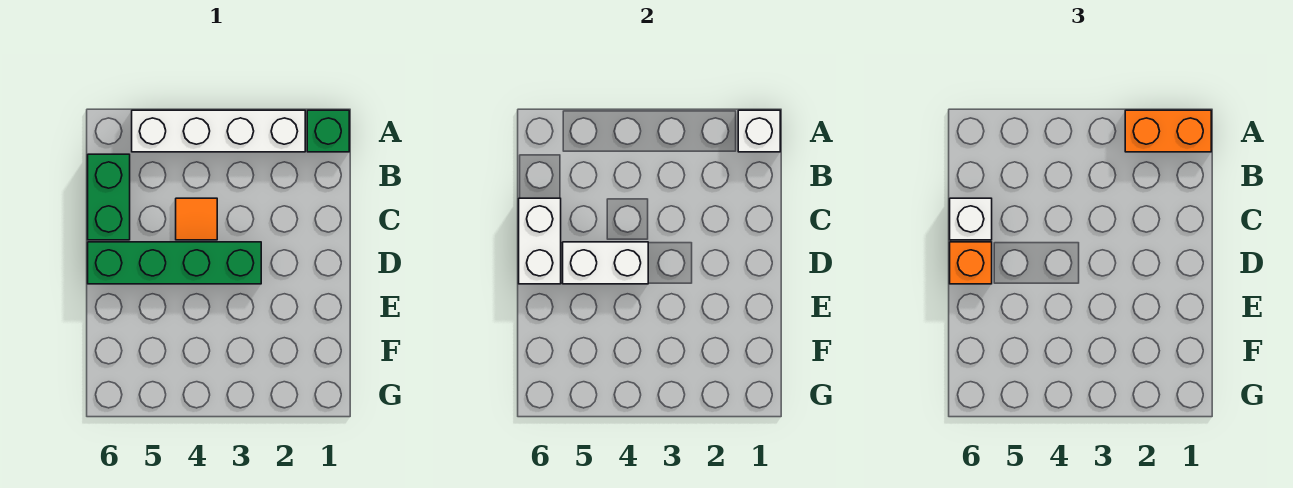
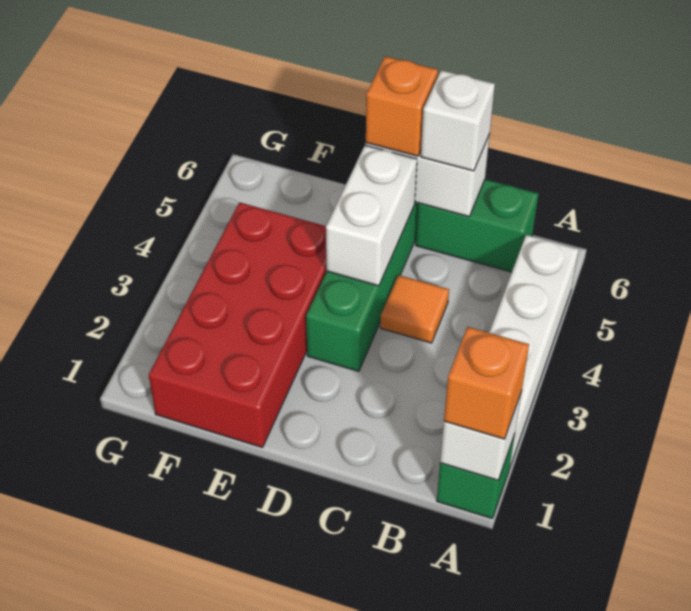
orange brick A1:A2 level 3 -> orange brick A1 level 3
none -> red brick E1:F4 level 1

